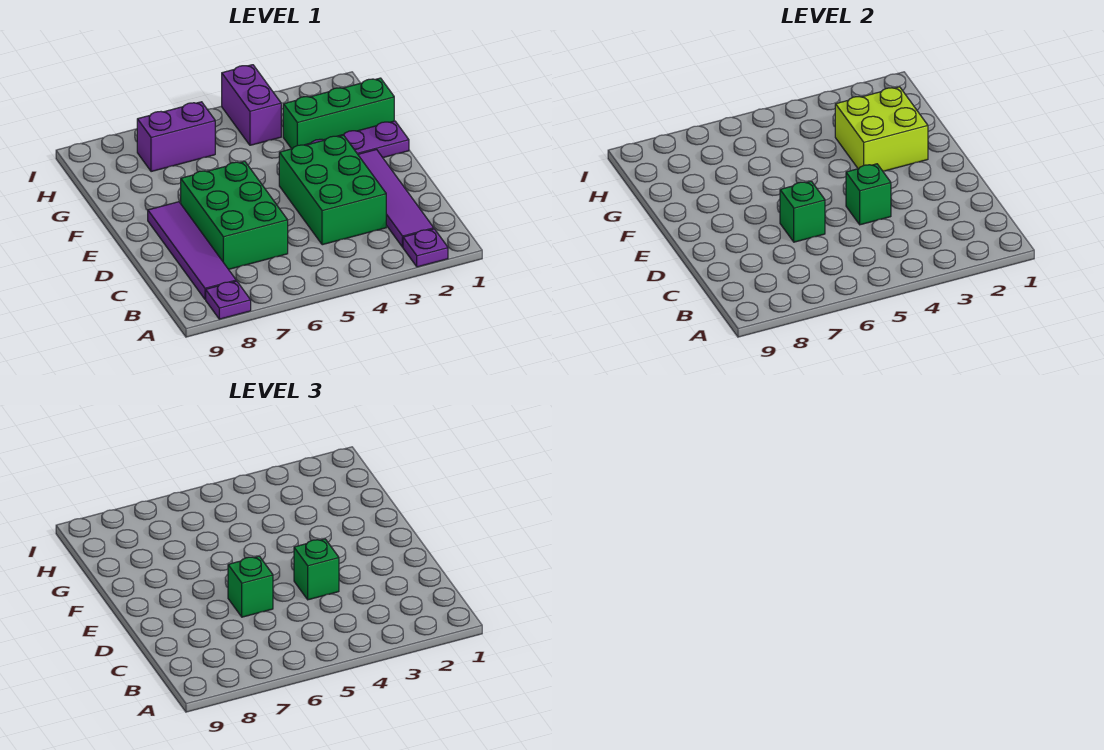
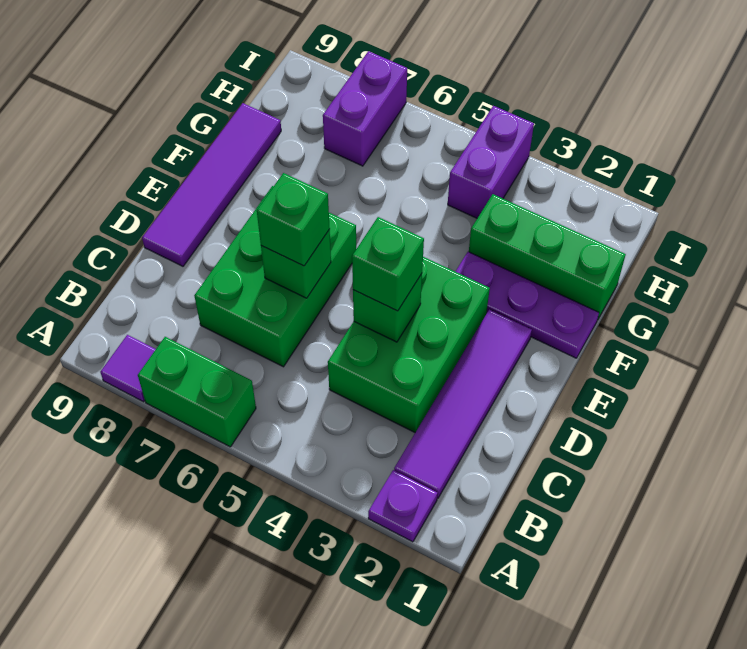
none -> green brick A6:A7 level 1
purple plate A8 level 1 -> purple tile A8 level 1
purple tile B8:E8 level 1 -> purple tile D9:G9 level 1
lime brick F2:G3 level 2 -> none
purple brick H6:H7 level 1 -> purple brick H7:I7 level 1

